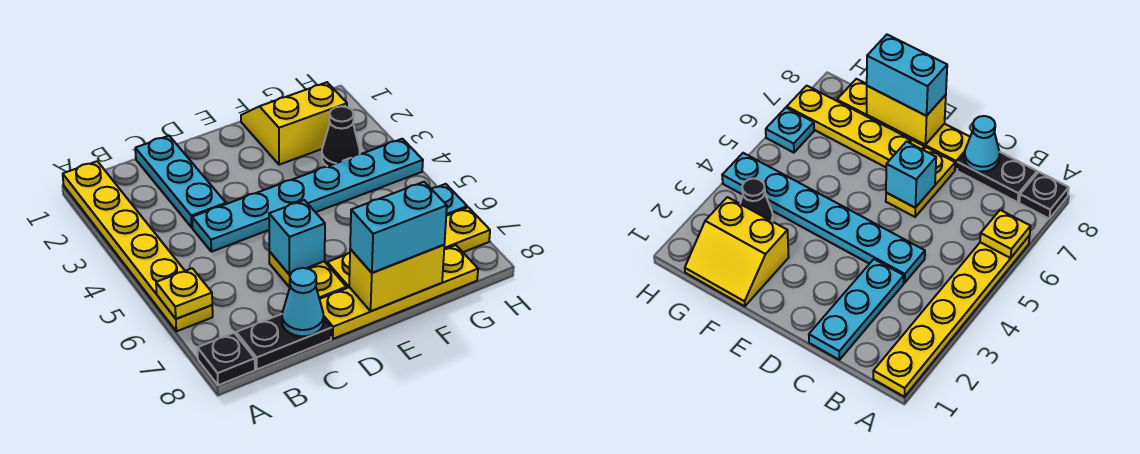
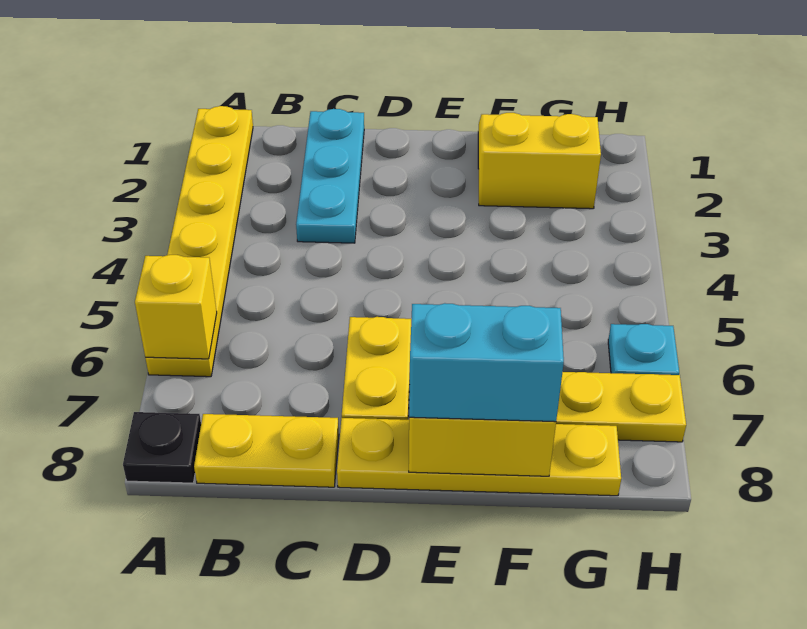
yellow plate A6 level 2 -> yellow brick A6 level 2
black plate B8:C8 level 1 -> yellow plate B8:C8 level 1
cyan plate C4:H4 level 1 -> none
cyan cone C8 level 2 -> none
cyan brick D6 level 2 -> none
black cone G3 level 1 -> none

